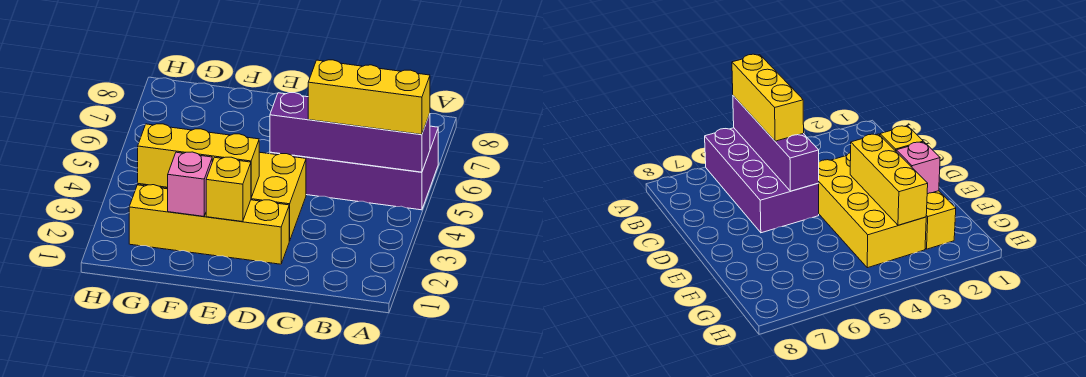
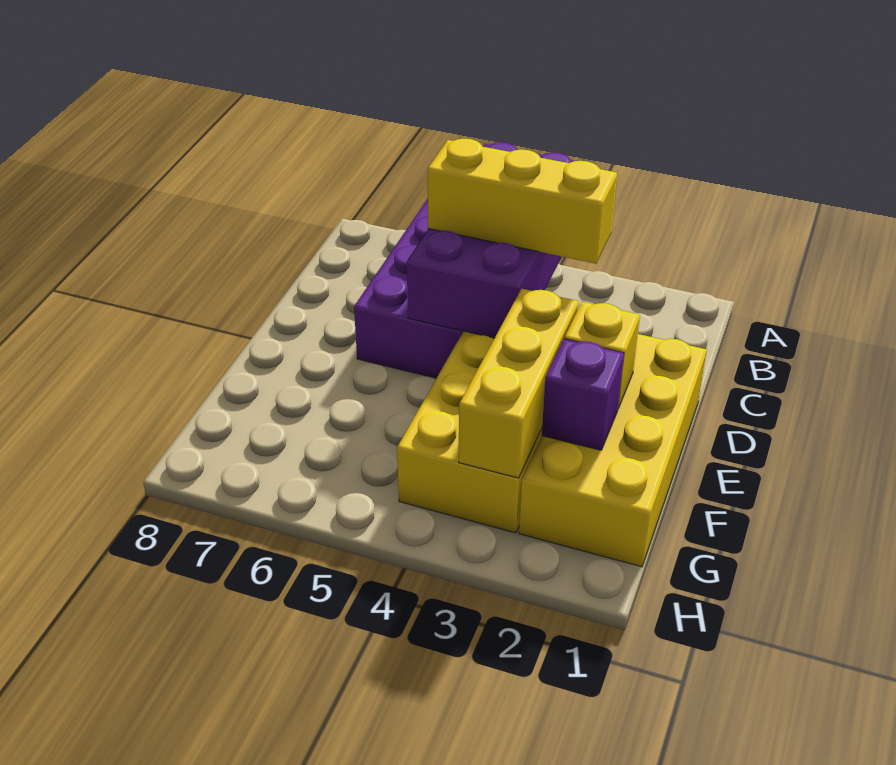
purple brick A5:D5 level 2 -> purple brick A4:D5 level 2
yellow brick A5:C5 level 3 -> yellow brick C3:C5 level 3
yellow brick D2:G2 level 1 -> yellow brick D1:G2 level 1
pink brick F2 level 2 -> purple brick F2 level 2

